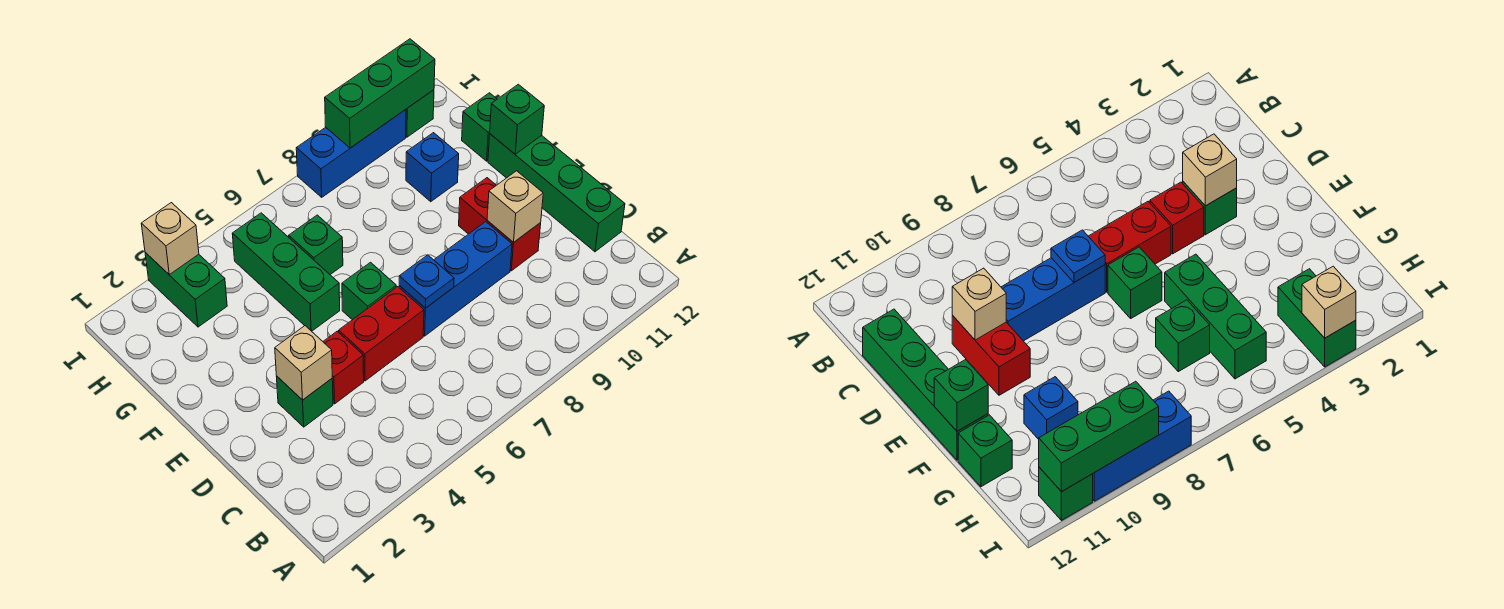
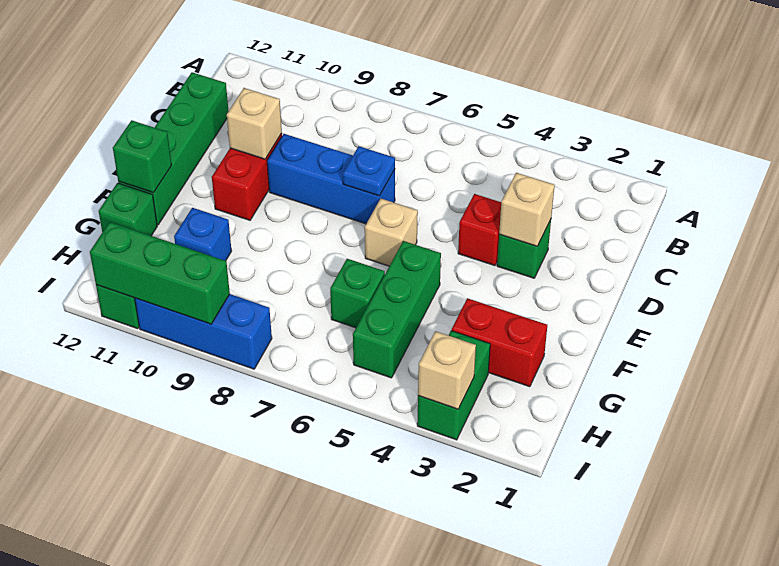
red brick D5:D6 level 1 -> red brick G2:G3 level 1
green brick E6 level 1 -> tan brick E6 level 1

